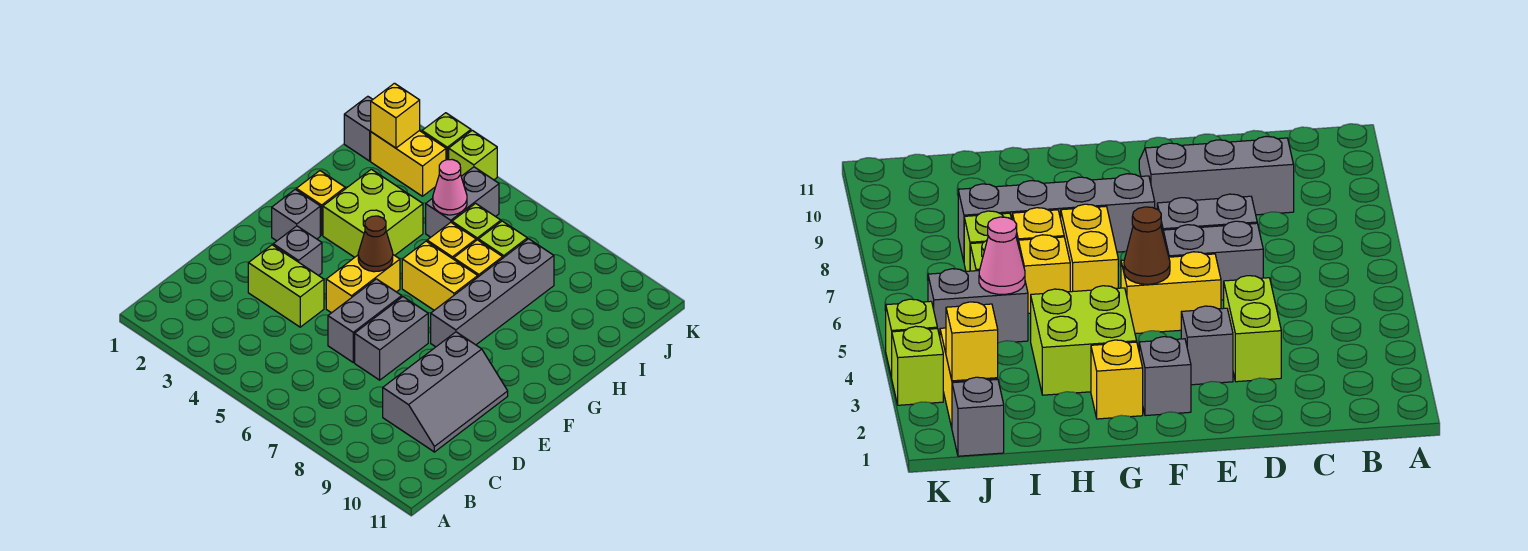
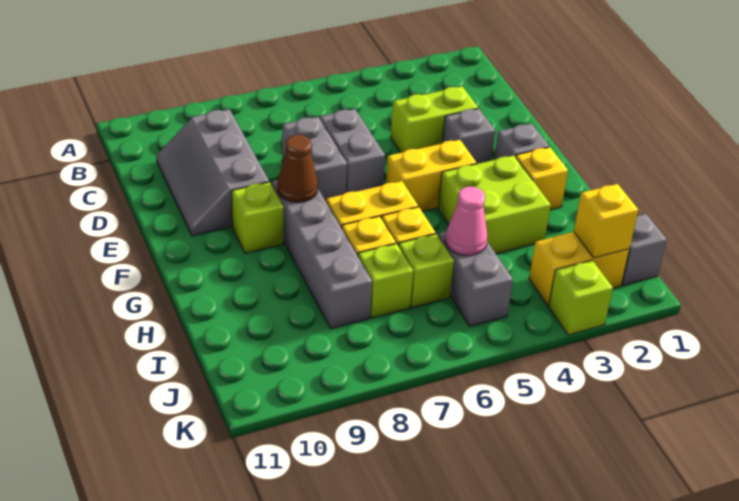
yellow brick E5:F5 level 1 -> yellow brick F4:F5 level 1
brown cone F5 level 2 -> brown cone F8 level 2
lime brick K4 level 1 -> lime brick F9 level 1

